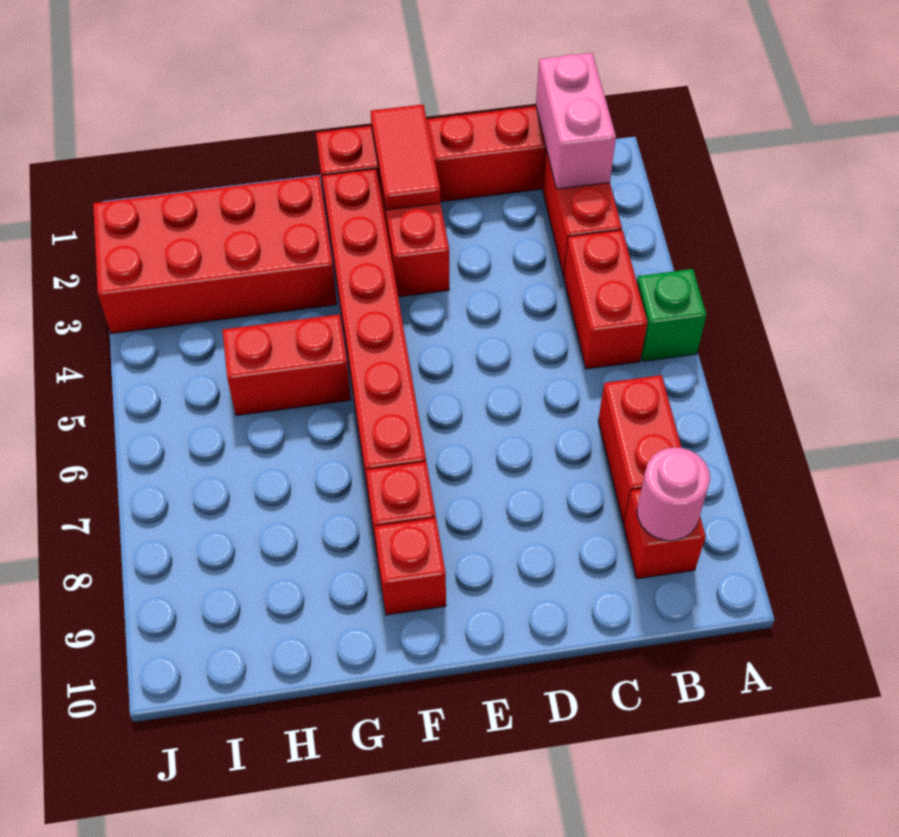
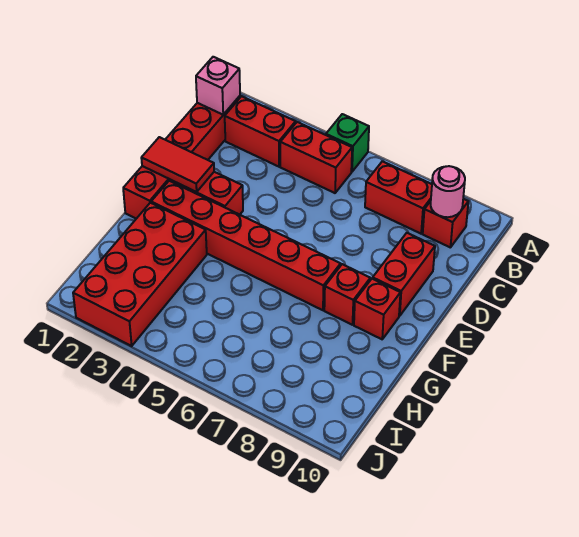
pink brick B1:B2 level 2 -> pink brick B1 level 2
red brick G5:H5 level 1 -> red brick D9:E9 level 1

